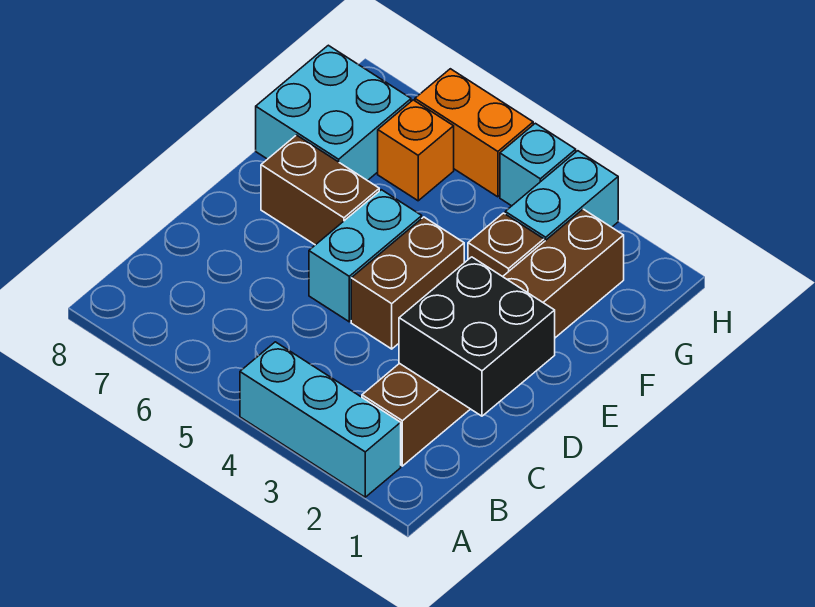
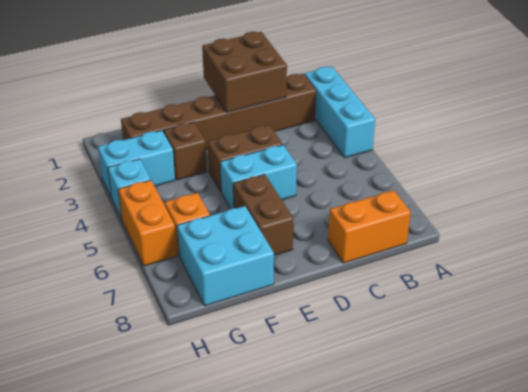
none -> orange brick B8:C8 level 1
black brick C1:D2 level 2 -> brown brick C1:D2 level 2

